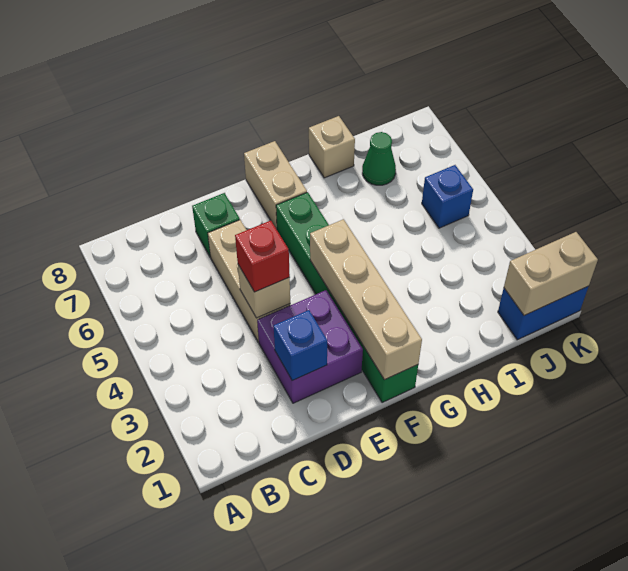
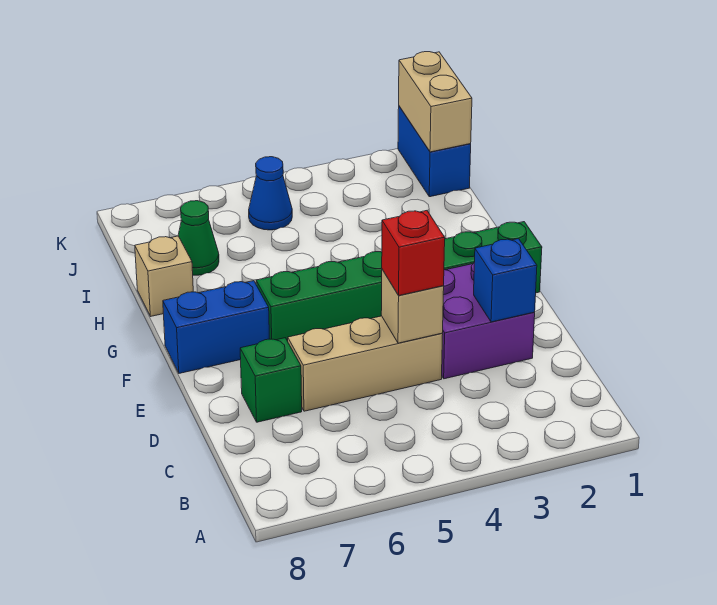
tan brick F1:F4 level 2 -> none
tan brick F7:F8 level 1 -> blue brick F7:F8 level 1
blue brick J5 level 1 -> blue cone J5 level 1

